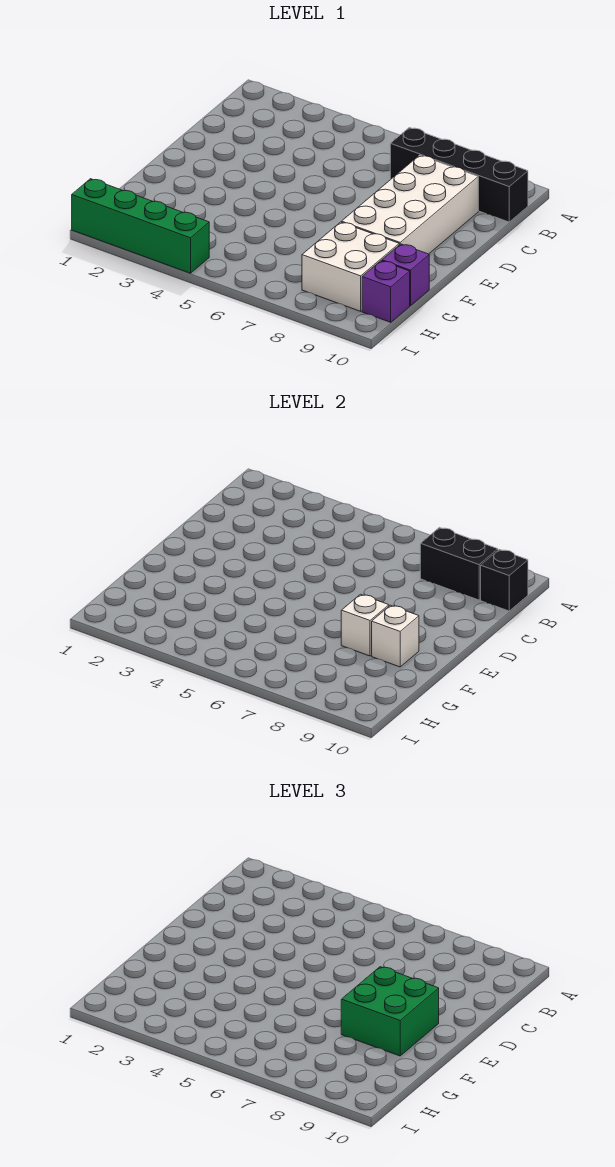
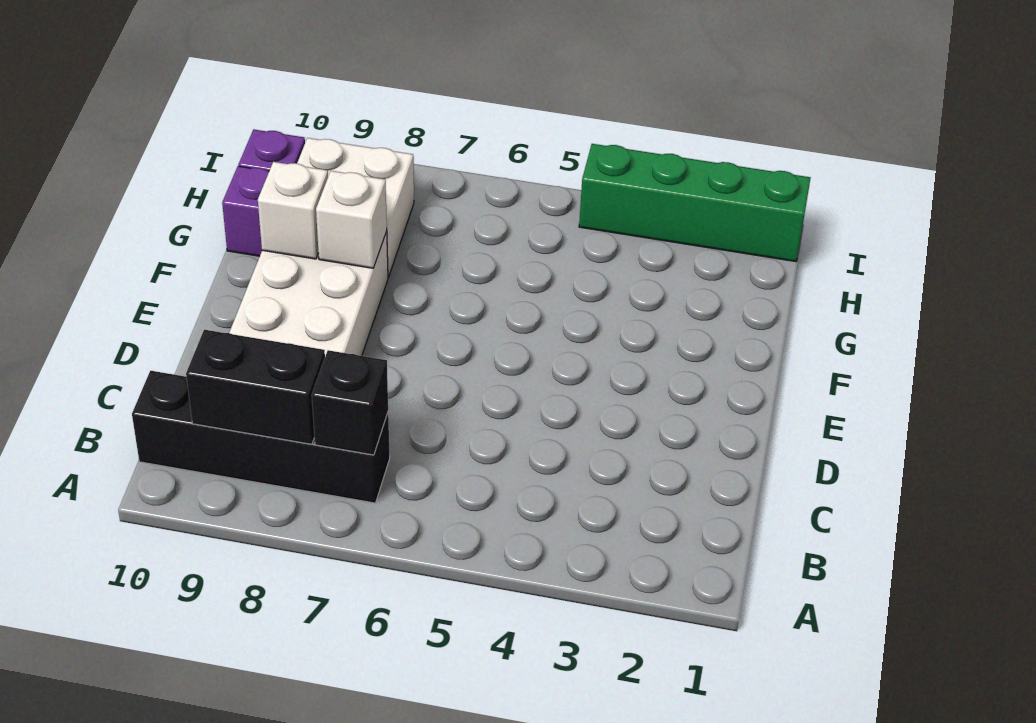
black brick B10 level 2 -> black brick B7 level 2
green brick E8:F9 level 3 -> none

